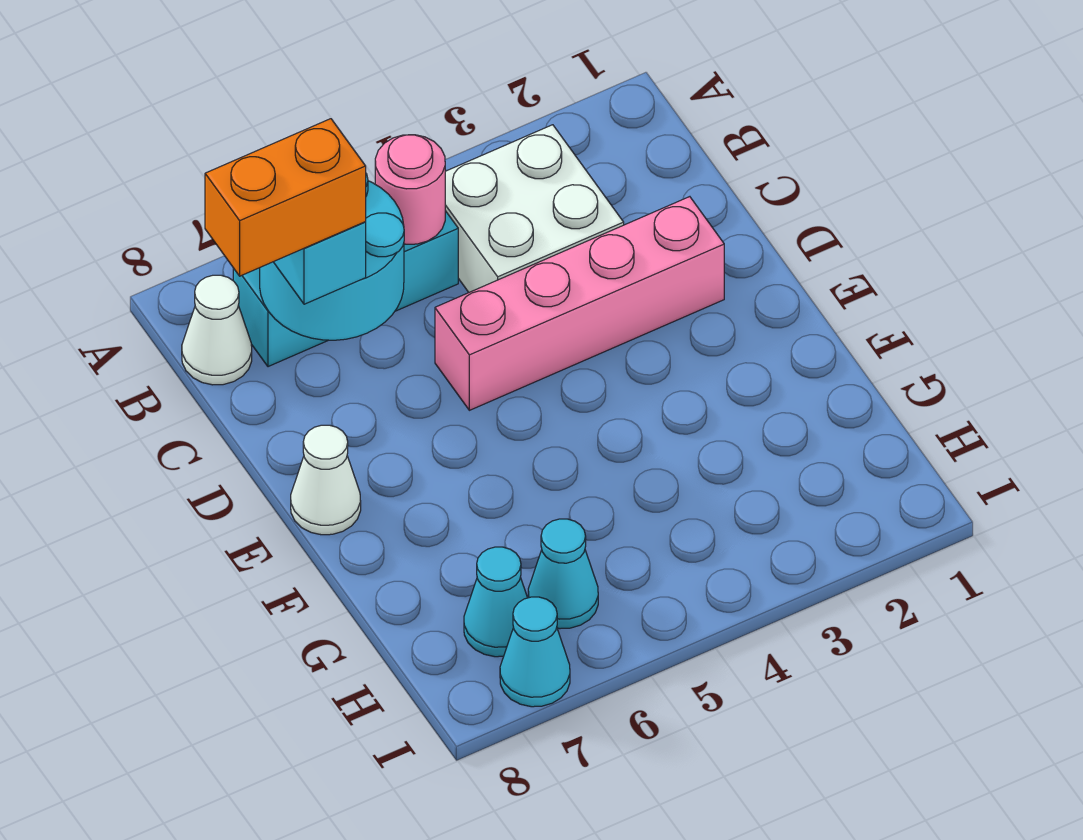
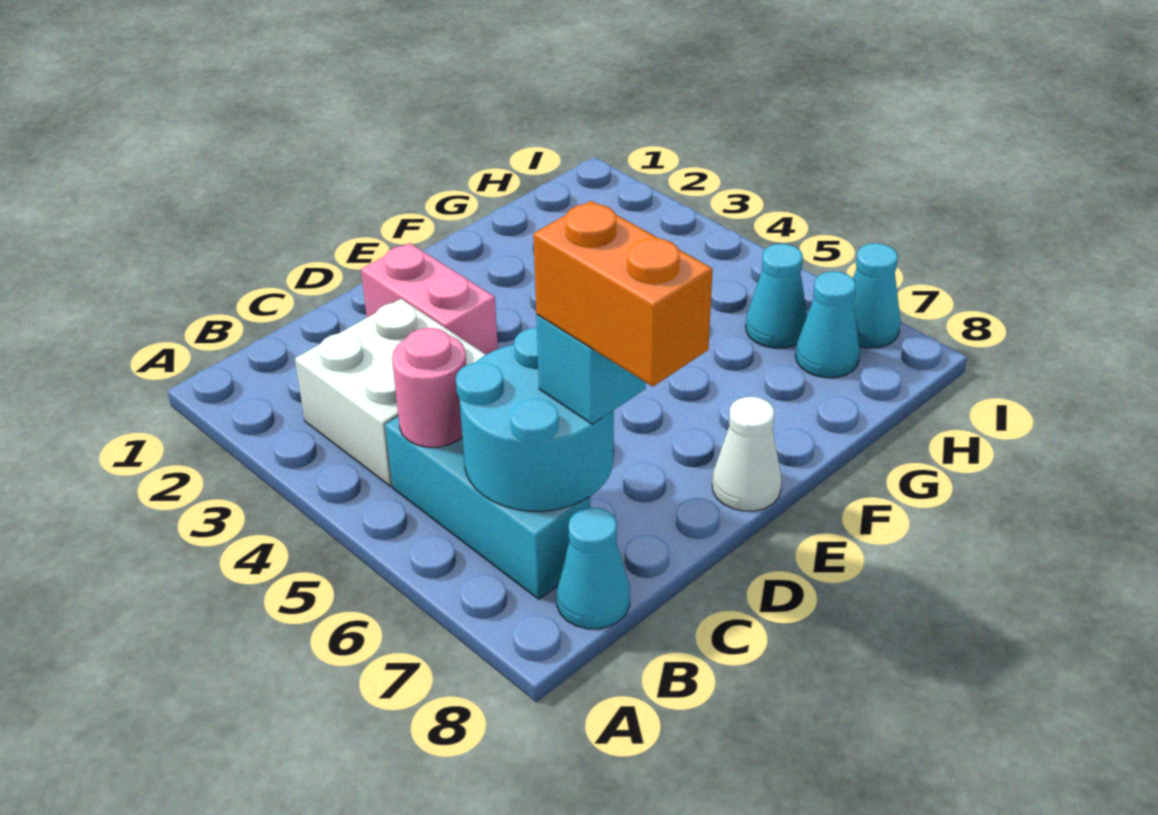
white cone B8 level 1 -> cyan cone B8 level 1
pink brick D2:D5 level 1 -> pink brick D2:D3 level 1

